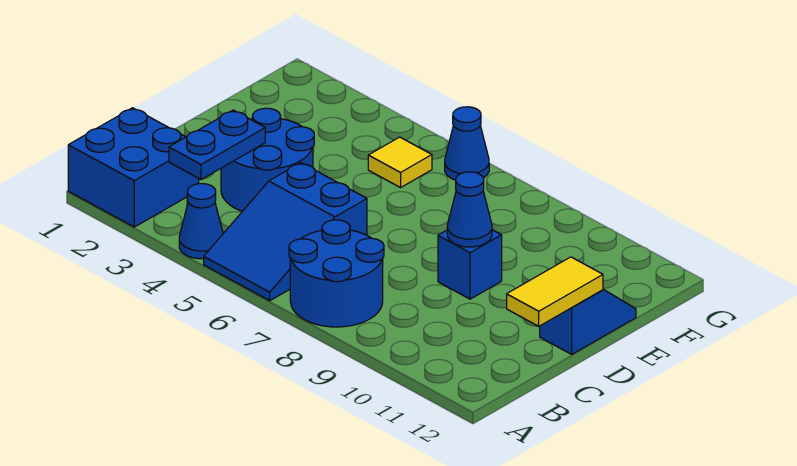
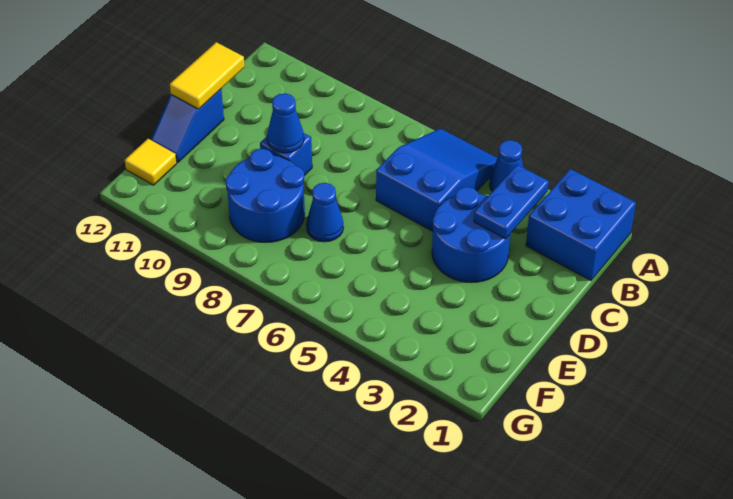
blue round brick A7:B8 level 1 -> blue round brick E8:F9 level 1
yellow tile F5 level 1 -> yellow tile F12 level 1
blue cone G6 level 1 -> blue cone E7 level 1

